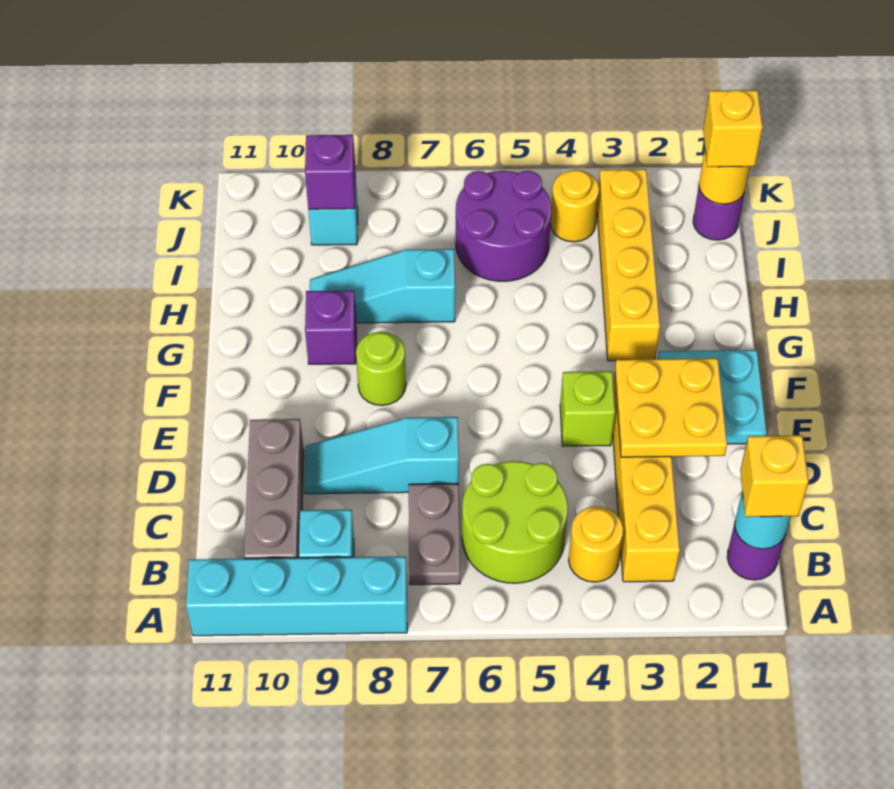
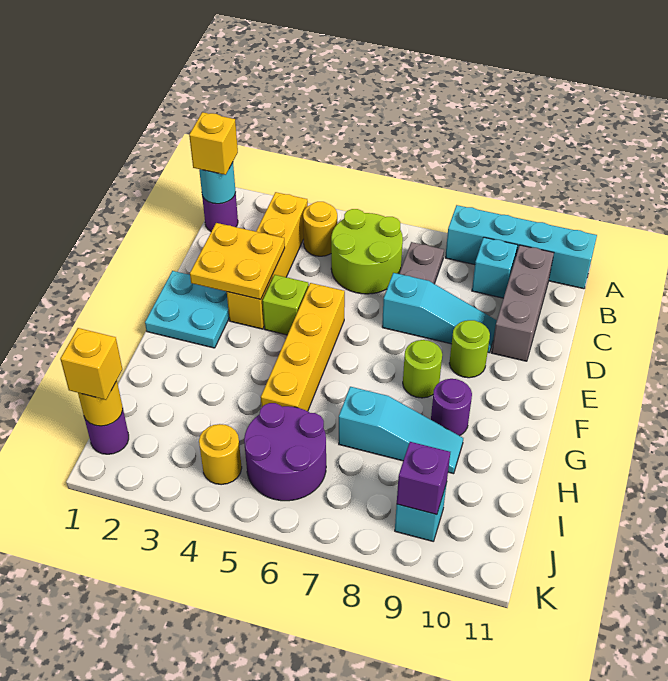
none -> lime round brick E9 level 1
yellow brick G3:J3 level 1 -> yellow brick E5:H5 level 1
purple brick G9 level 1 -> purple round brick G9 level 1

